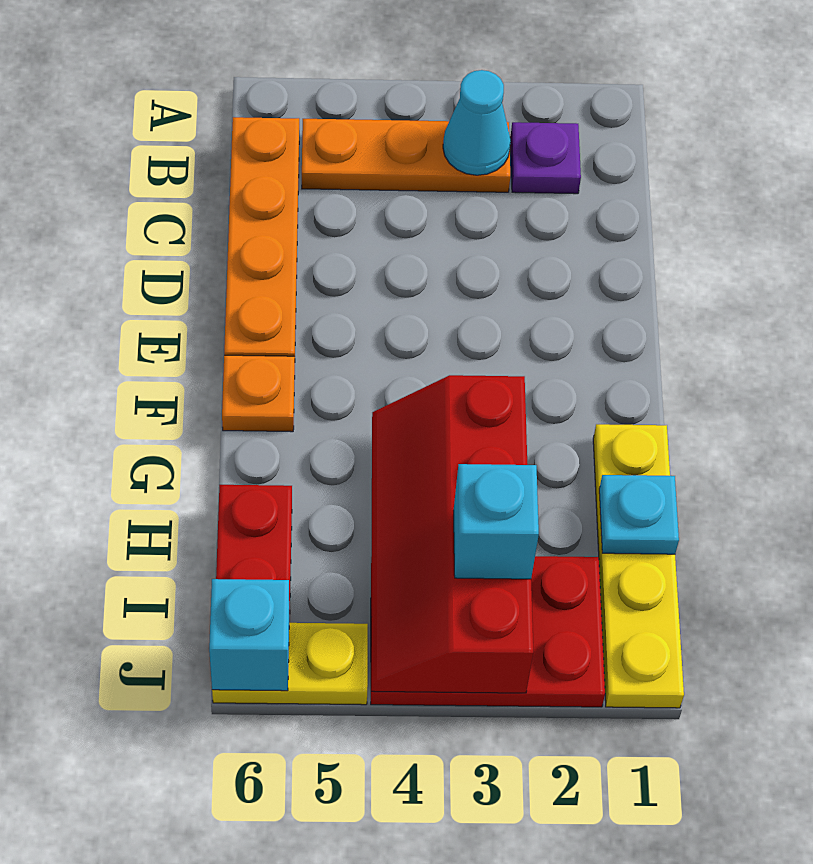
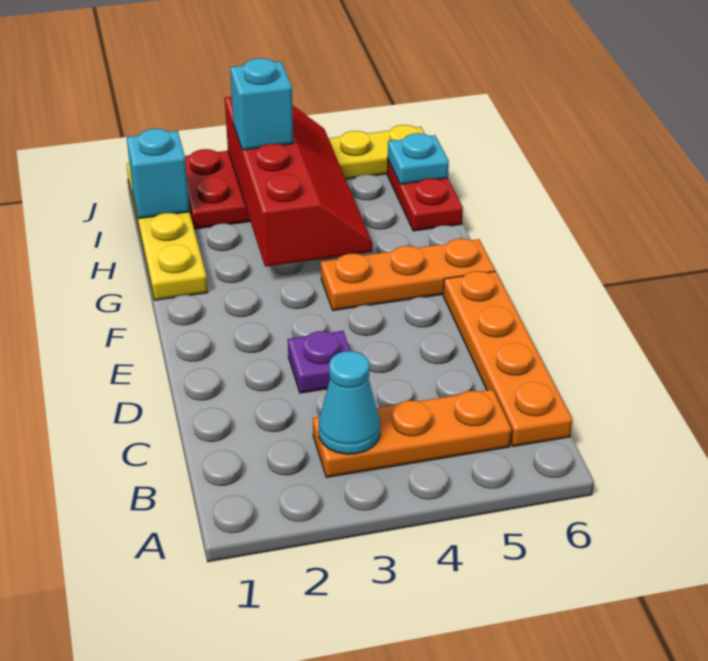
purple plate B2 level 1 -> purple plate D3 level 1
orange plate F6 level 1 -> orange plate F4:F6 level 1
cyan plate H1 level 2 -> cyan plate I6 level 2
cyan brick J6 level 2 -> cyan brick I1 level 2

